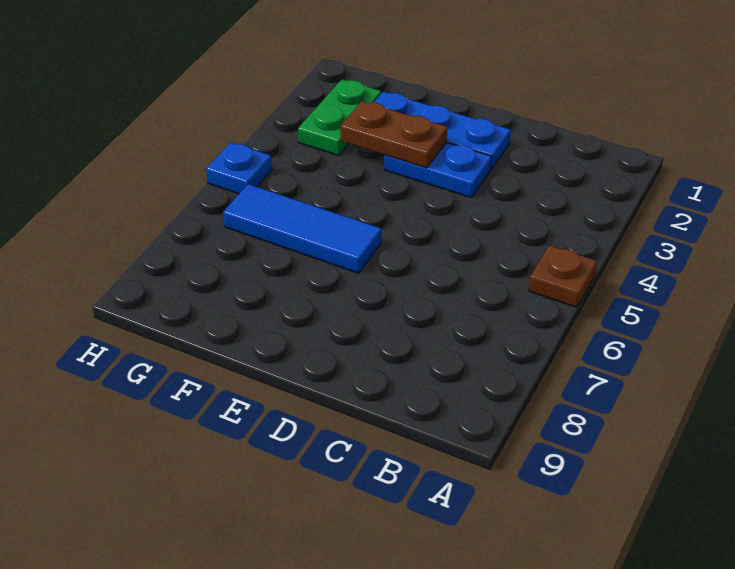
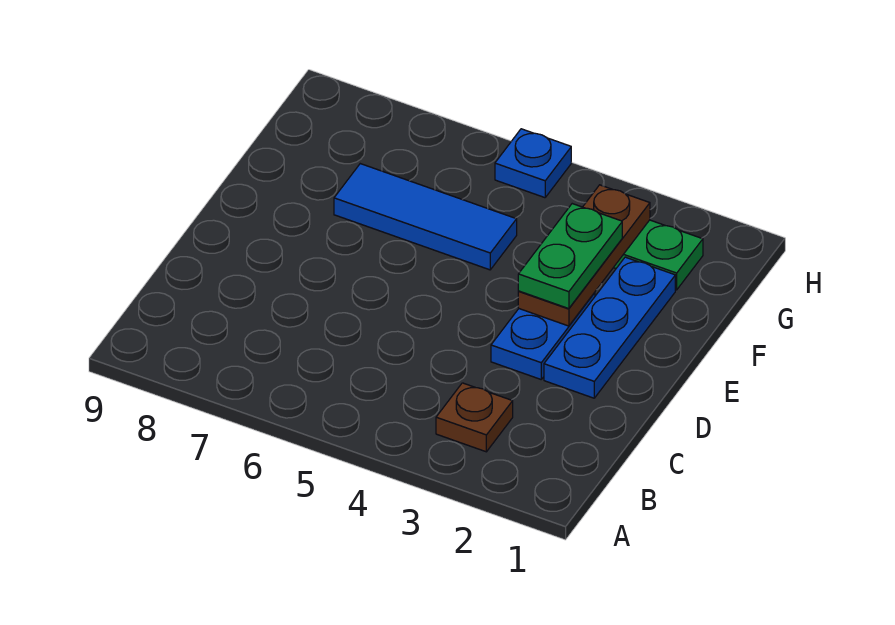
brown plate A5 level 1 -> brown plate B3 level 1
brown plate E3:F3 level 2 -> brown plate E3:G3 level 2
none -> green plate E3:F3 level 3
blue tile E6:G6 level 1 -> blue tile F5:F7 level 1

